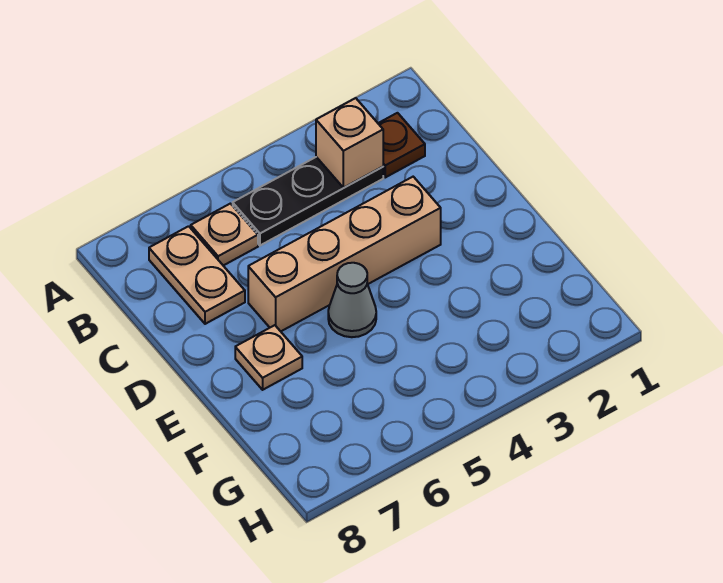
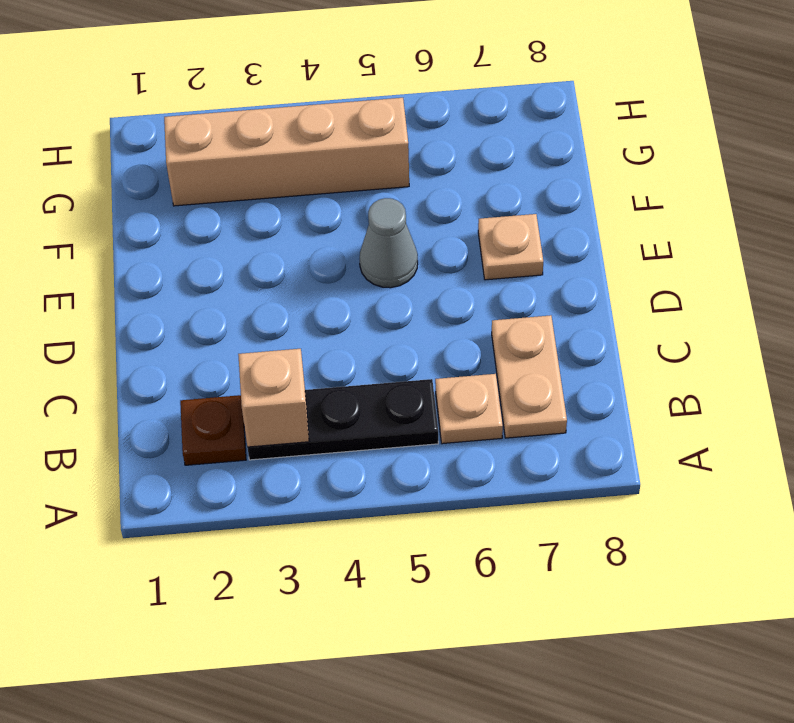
tan brick D3:D6 level 1 -> tan brick G2:G5 level 1

